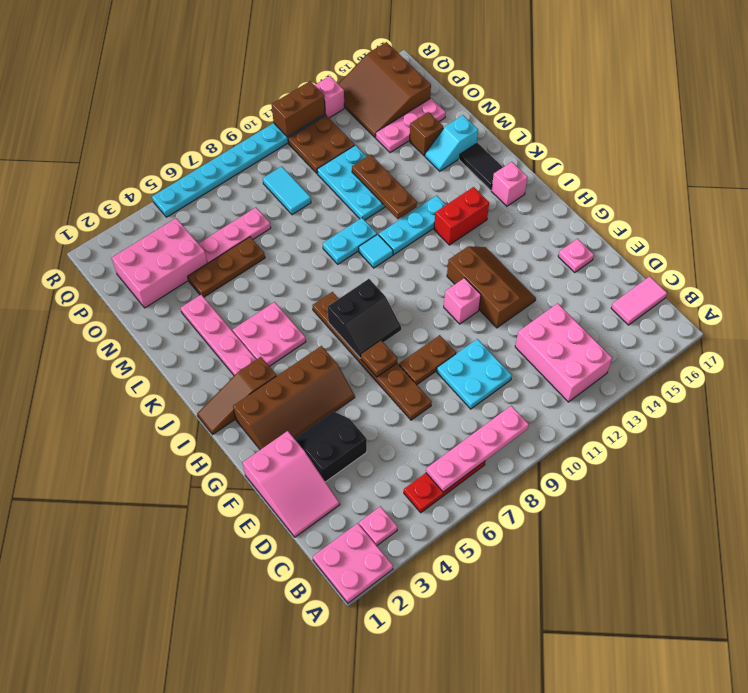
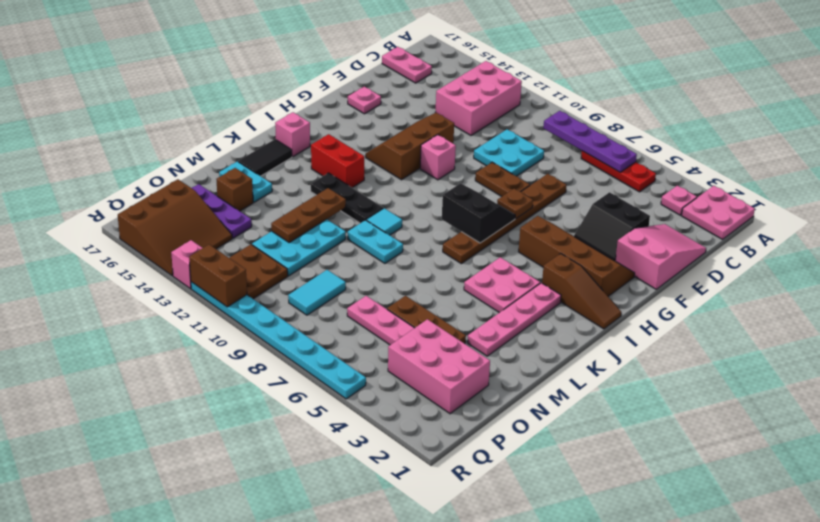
pink plate B6:B9 level 2 -> purple plate B6:B9 level 2
pink tile C16:C17 level 1 -> pink plate C16:C17 level 1
cyan plate K11:K13 level 1 -> black plate K11:K13 level 1
cyan slope M15:M16 level 1 top 16 -> cyan plate M15:M16 level 1
pink plate O14:O16 level 1 -> purple plate O14:O16 level 1

